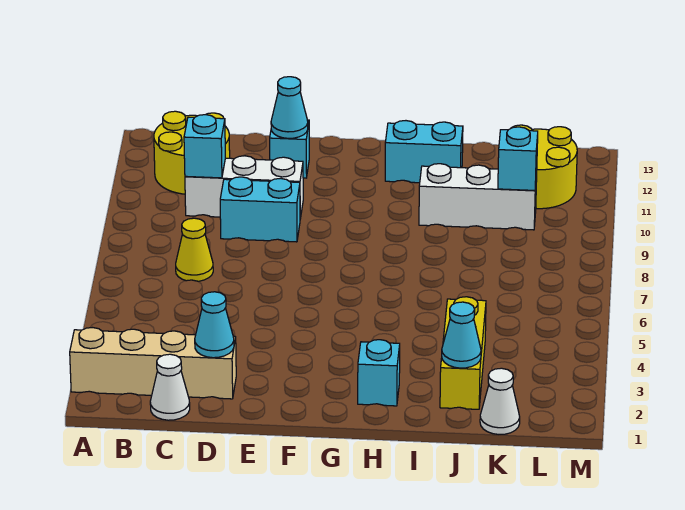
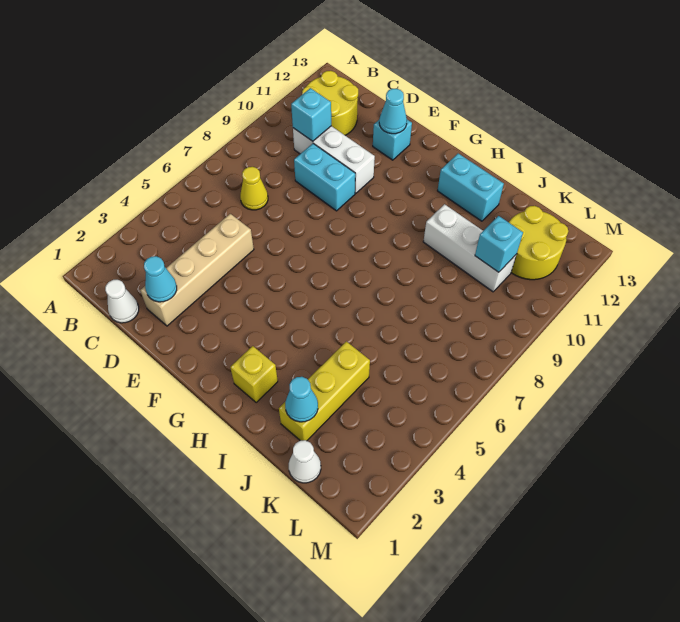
tan brick A2:D2 level 1 -> tan brick D2:D5 level 1
cyan brick H2 level 1 -> yellow brick H2 level 1

